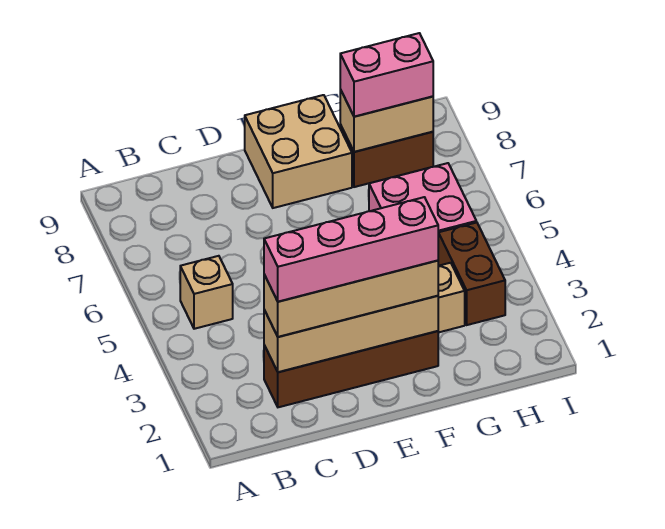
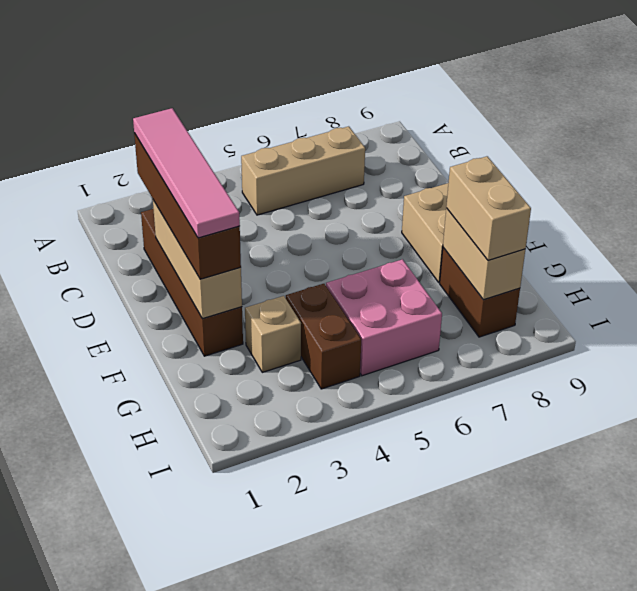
tan brick B5 level 1 -> tan brick B5:B7 level 1
tan brick C2:F2 level 2 -> tan brick D2:F2 level 2
tan brick C2:F2 level 3 -> brown brick C2:F2 level 3
pink brick C2:F2 level 4 -> pink tile C2:F2 level 4
pink brick G8:H8 level 3 -> tan brick G8:H8 level 3
brown brick H3:H4 level 1 -> brown brick G4:H4 level 1

